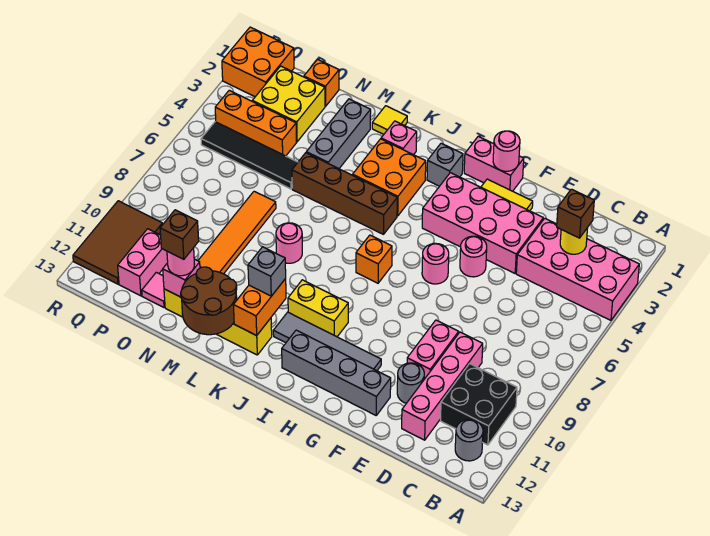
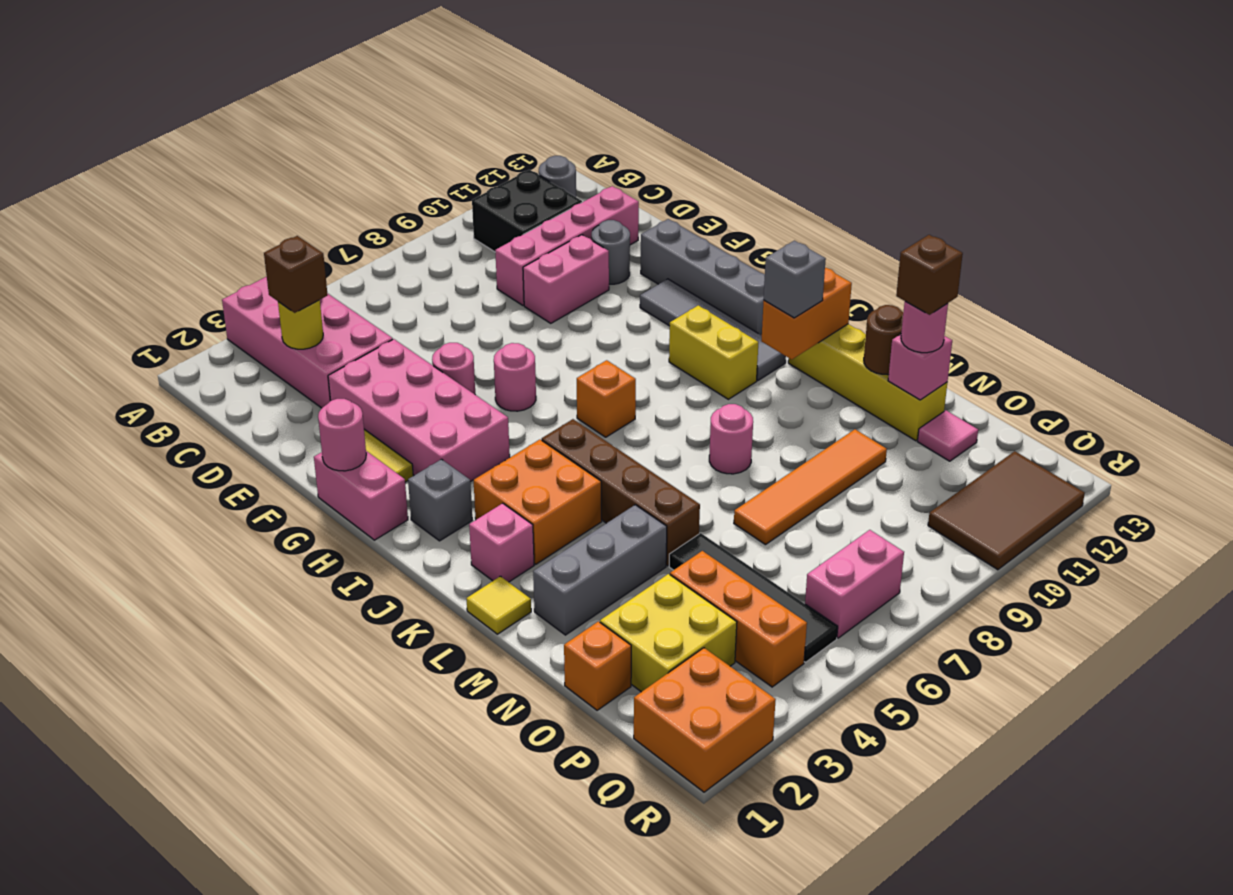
brown round brick L12:M13 level 2 -> brown round brick M12 level 2
pink brick P11:P12 level 1 -> pink brick Q6:Q7 level 1

